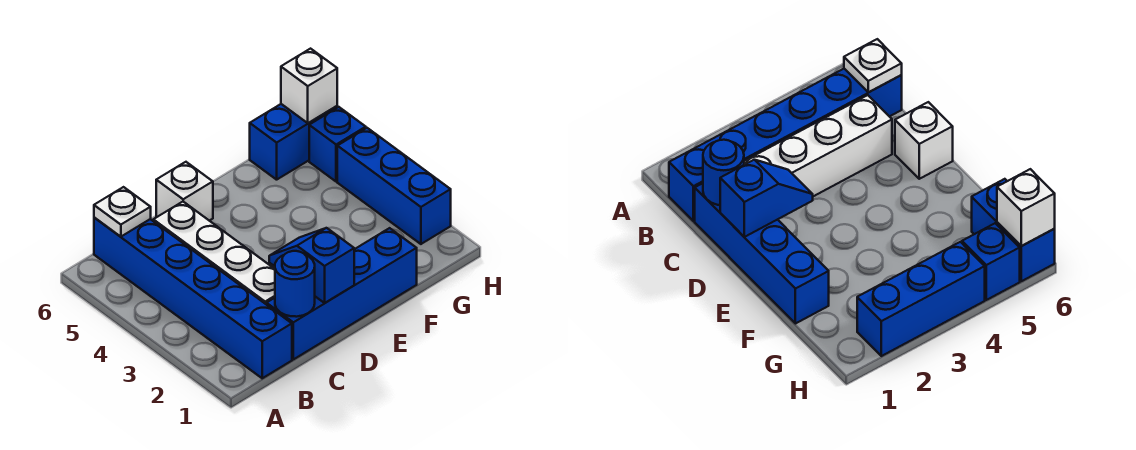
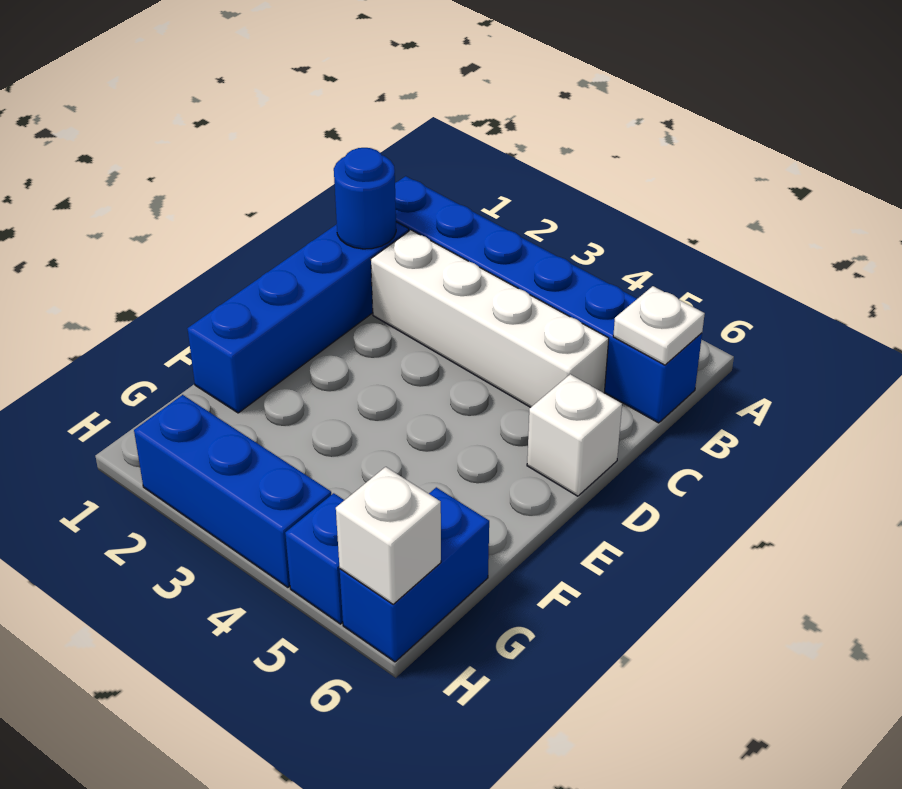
blue slope D1:D2 level 2 top 1 -> none

